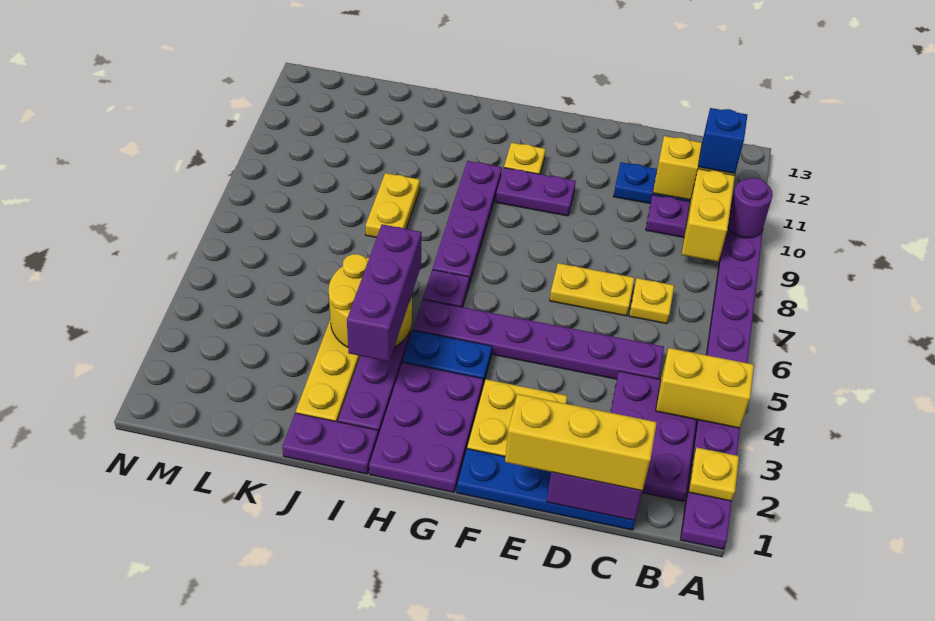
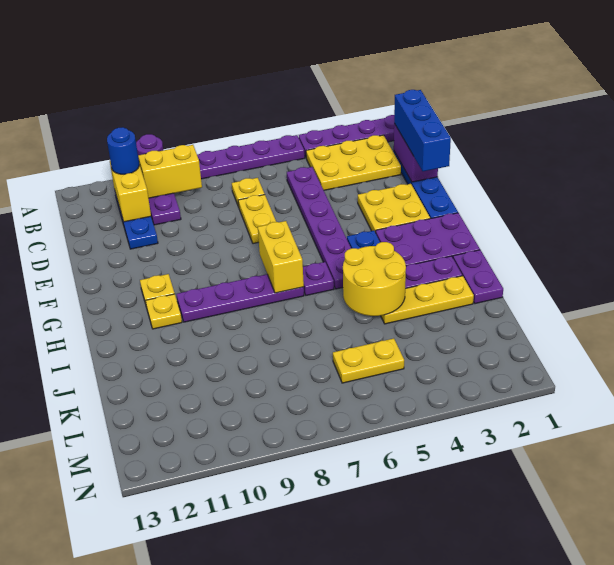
yellow plate A2 level 2 -> yellow plate H11 level 1
yellow brick A4:B4 level 2 -> yellow brick G7:H7 level 2
purple plate B2:C4 level 1 -> yellow plate B2:C4 level 1
blue brick B11 level 3 -> blue round brick B11 level 3
yellow brick C1:E1 level 3 -> blue brick C1:E1 level 3
purple plate F10:G10 level 1 -> none
purple brick I3:I5 level 3 -> none
yellow plate J8:J9 level 1 -> yellow plate L5:L6 level 1

